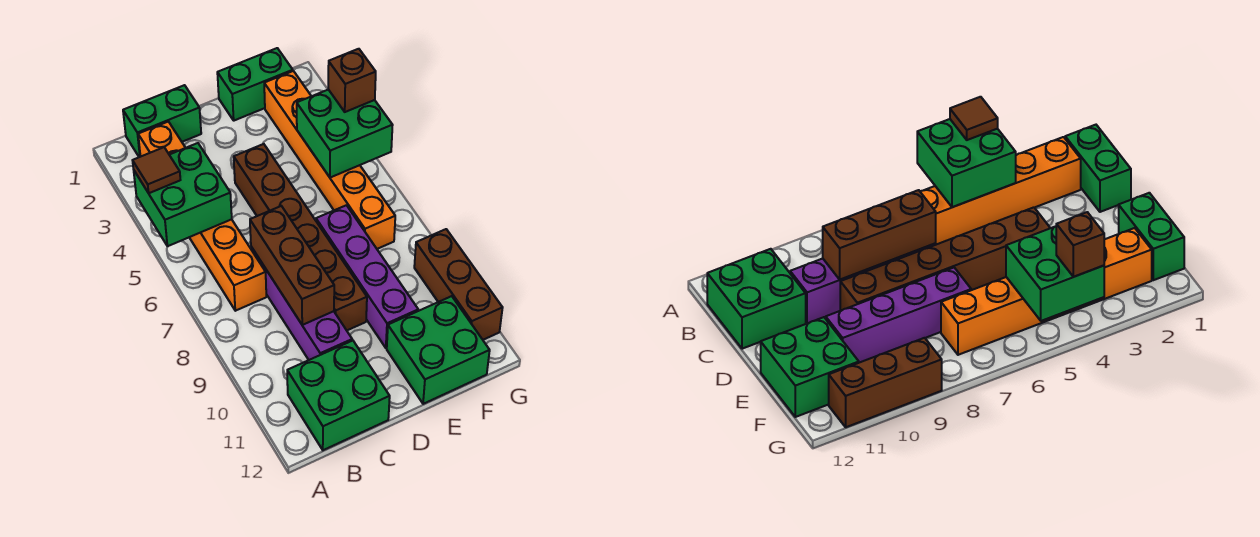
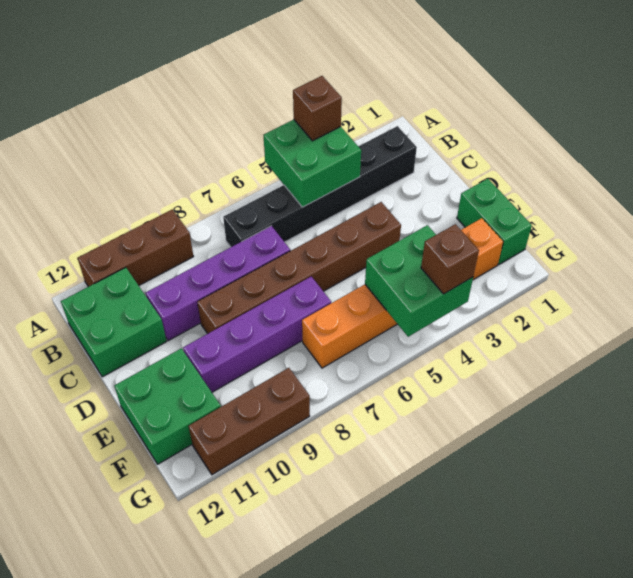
brown tile A4 level 3 -> brown brick A4 level 3
green brick B1:C1 level 1 -> none
orange brick B2:B7 level 1 -> black brick B2:B7 level 1
brown brick C7:C9 level 2 -> brown brick A9:A11 level 1

